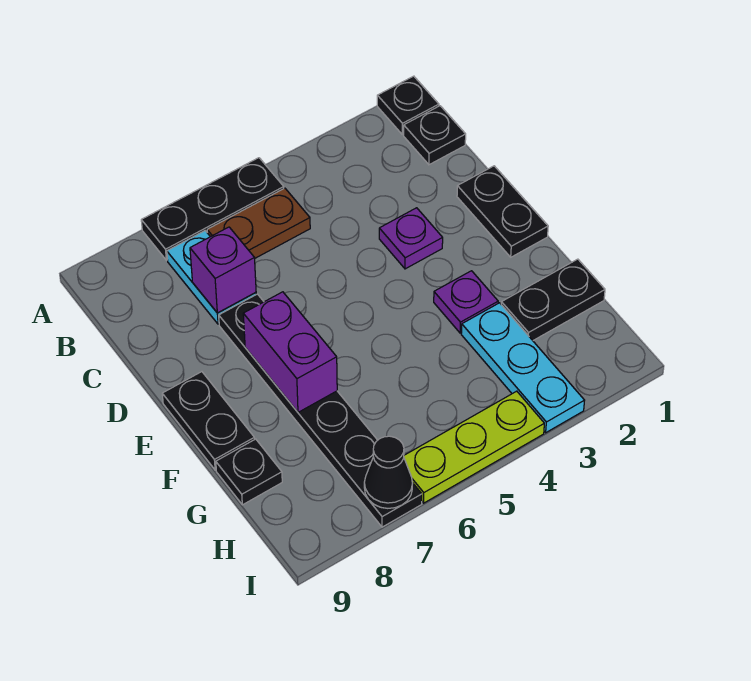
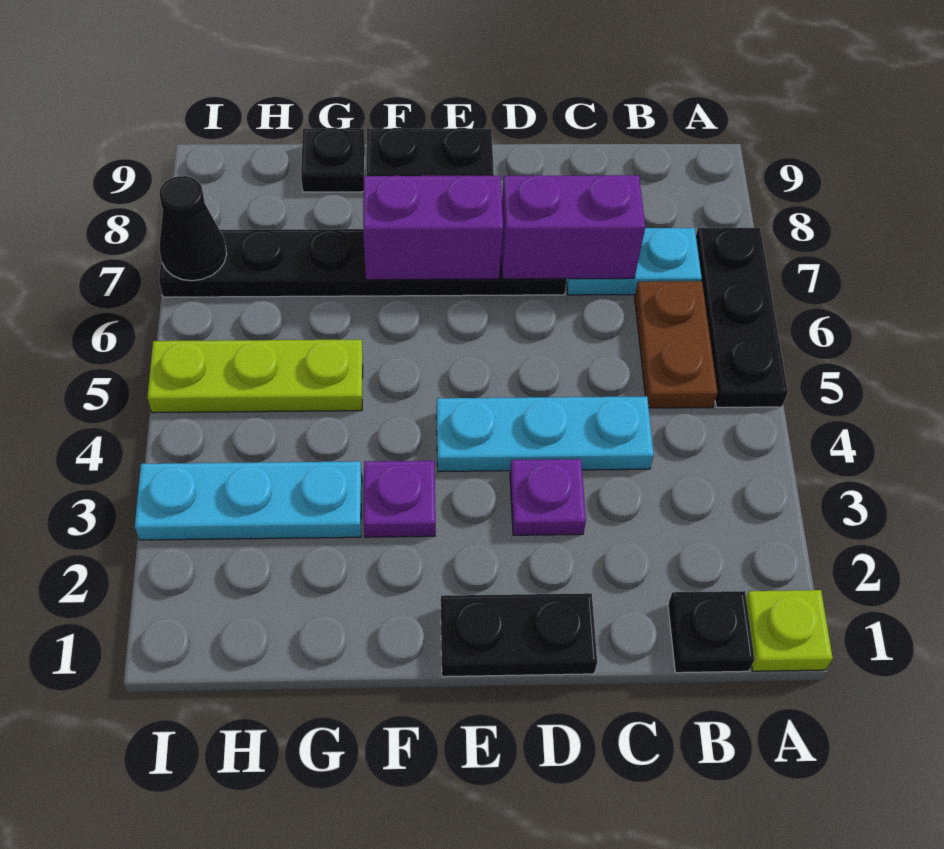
black plate A1 level 1 -> lime plate A1 level 1
none -> cyan plate C4:E4 level 1
purple brick C7 level 2 -> purple brick C7:D7 level 2
black plate G1:G2 level 1 -> none
lime plate I4:I6 level 1 -> lime plate G5:I5 level 1

